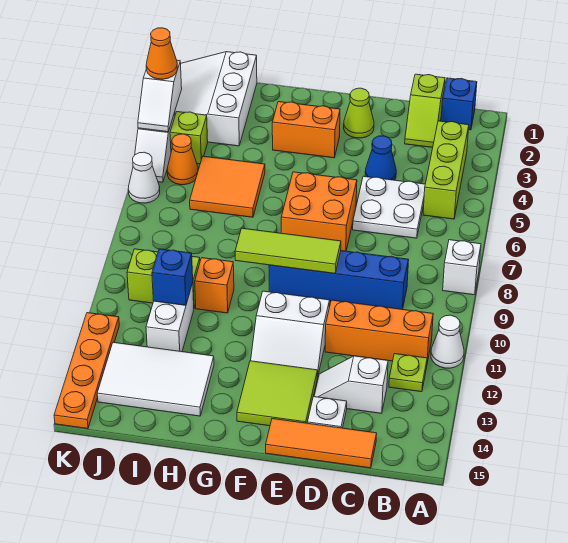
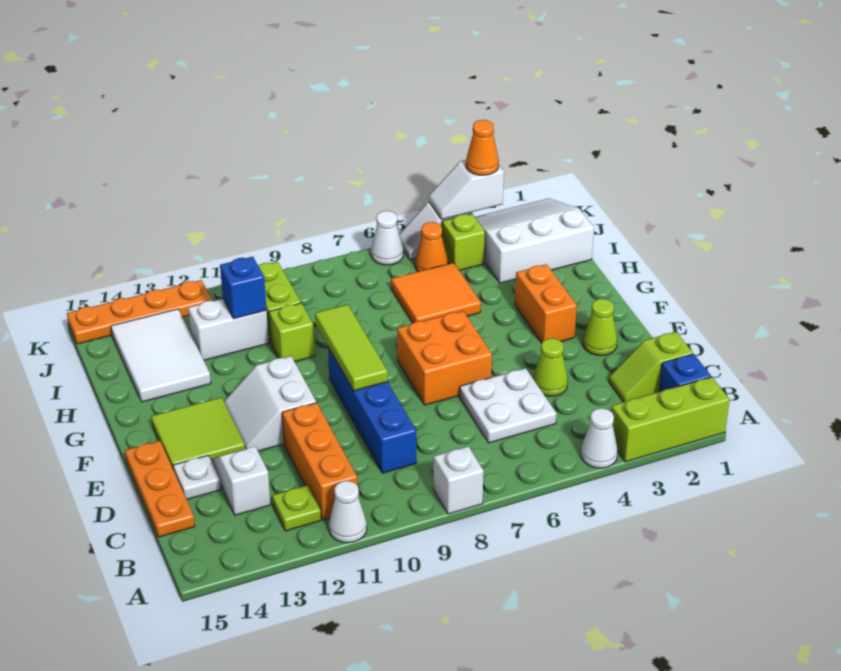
none -> white cone A4 level 1
lime brick B3:B5 level 1 -> lime brick A1:A3 level 1
orange tile C15:E15 level 1 -> orange plate C15:E15 level 1
blue cone D4 level 1 -> lime cone D4 level 1
orange brick H10 level 1 -> lime brick H10 level 1

